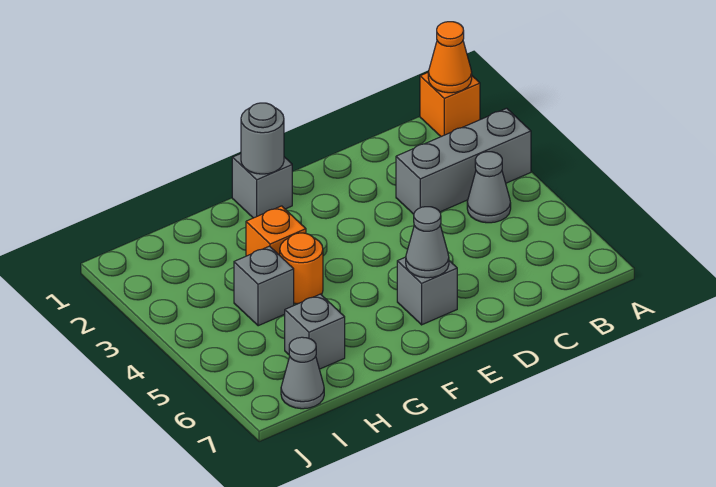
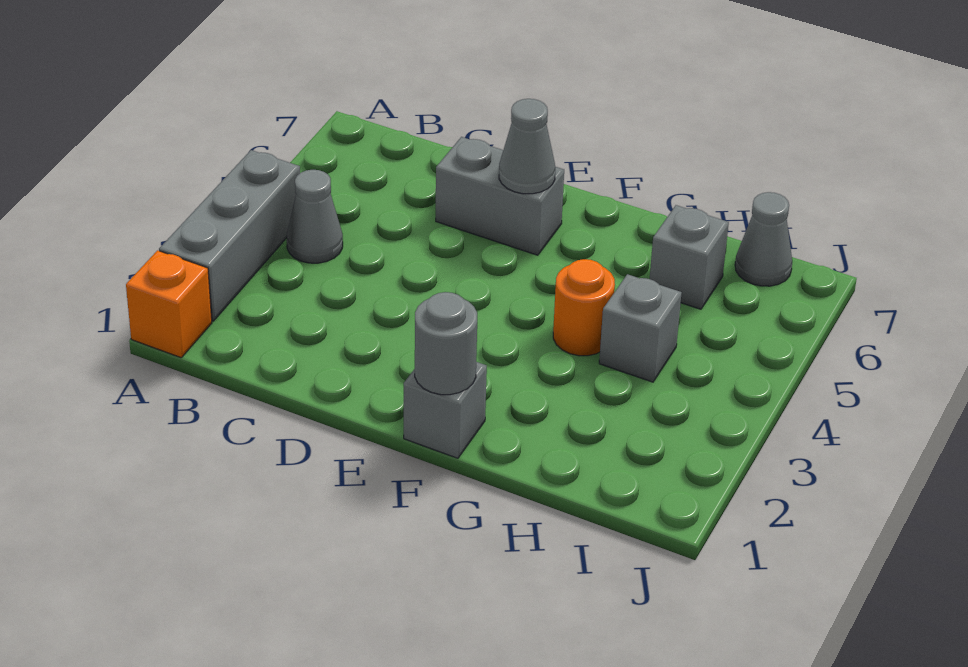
orange cone A1 level 2 -> none
grey brick A3:C3 level 1 -> grey brick A2:A4 level 1
grey brick E6 level 1 -> grey brick D6:E6 level 1
orange brick G3 level 1 -> none

